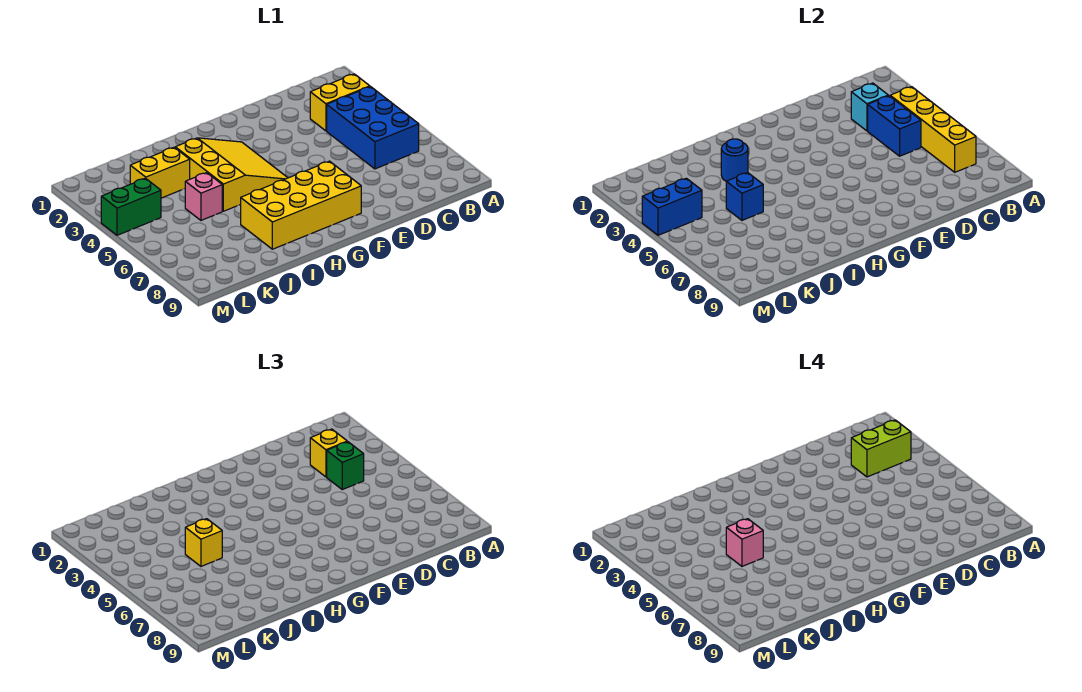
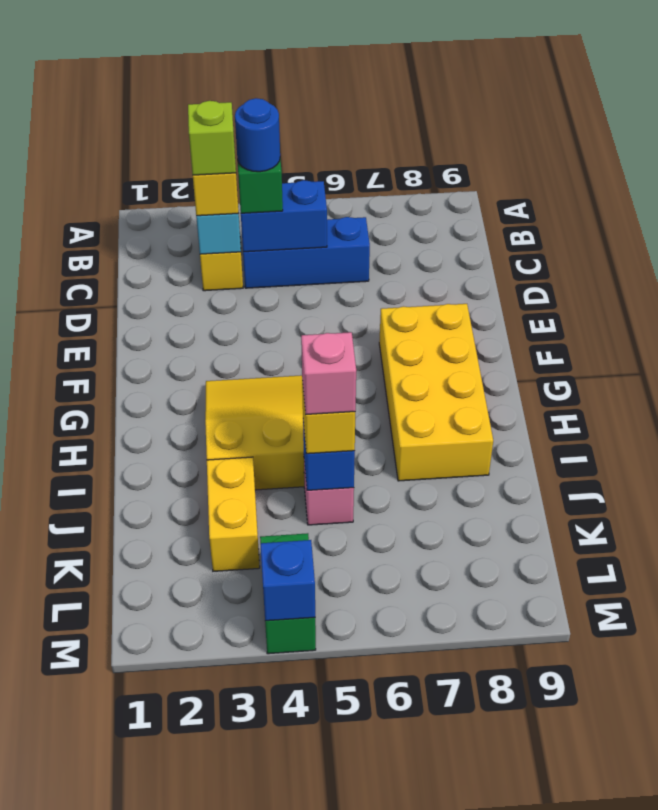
lime brick B3:C3 level 4 -> lime brick C3 level 4
blue brick B4:C6 level 1 -> blue brick C4:C6 level 1
yellow brick B4:B7 level 2 -> none
blue round brick I3 level 2 -> blue round brick C4 level 4
blue brick L4:M4 level 2 -> blue brick M4 level 2

